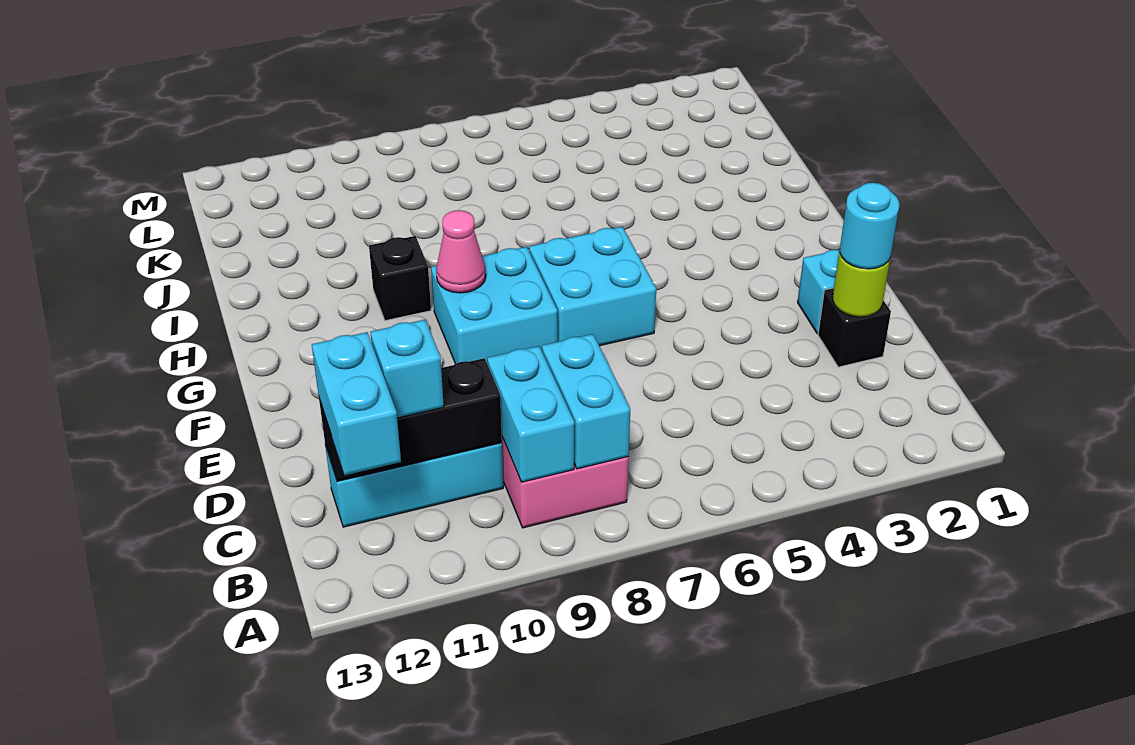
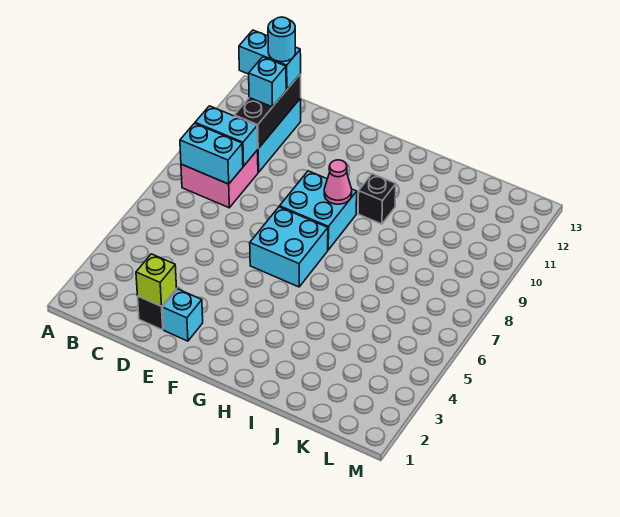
lime round brick D2 level 2 -> lime brick D2 level 2
cyan round brick D2 level 3 -> cyan round brick C12 level 4

